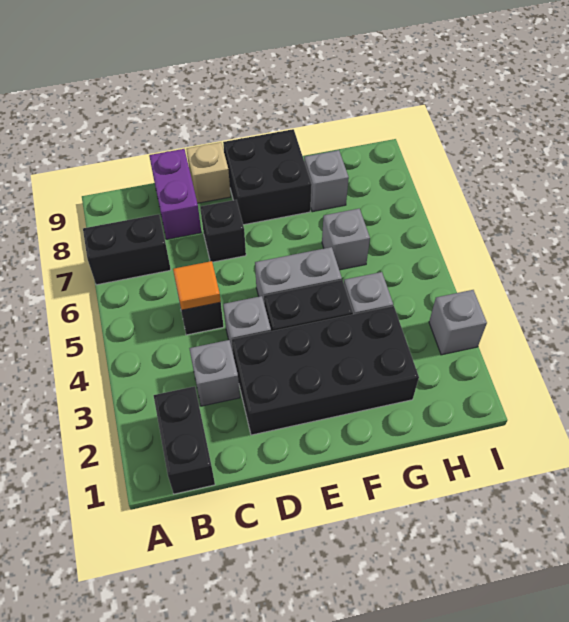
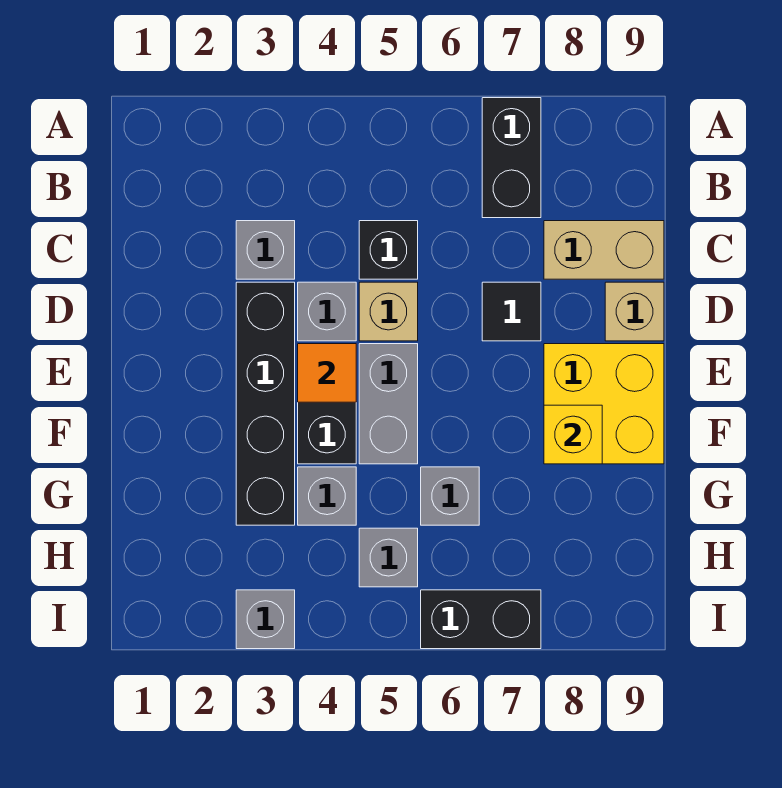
black brick B1:B2 level 1 -> black brick I6:I7 level 1
orange tile C5 level 2 -> orange tile E4 level 2
purple brick C8:C9 level 1 -> tan brick C8:C9 level 1
black brick D2:G3 level 1 -> black brick D3:G3 level 1
none -> tan brick D5 level 1
black brick D7 level 1 -> black tile D7 level 1
black brick E8:F9 level 1 -> yellow brick E8:F9 level 1
none -> yellow brick F8 level 2
grey brick G8 level 1 -> grey brick H5 level 1

